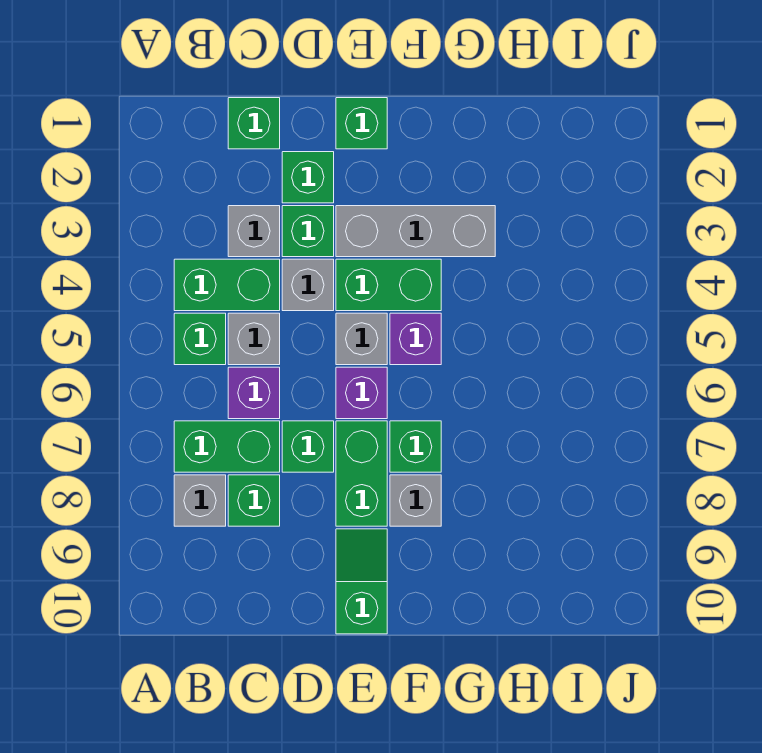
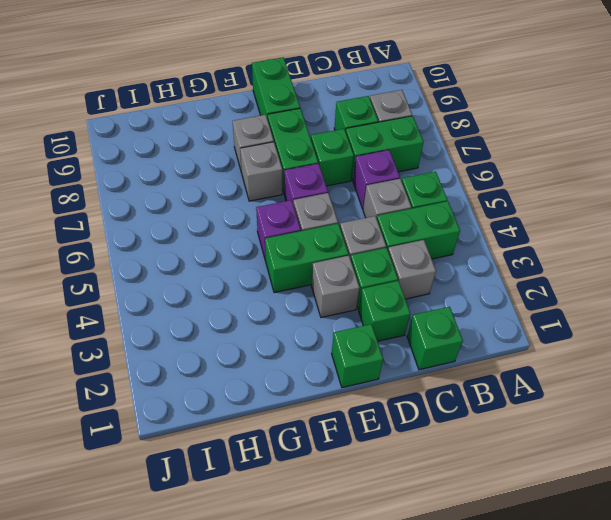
grey brick E3:G3 level 1 -> grey brick E3 level 1
green slope E9:E10 level 1 top 10 -> green brick E9:E10 level 1
green brick F7 level 1 -> grey brick F7 level 1

